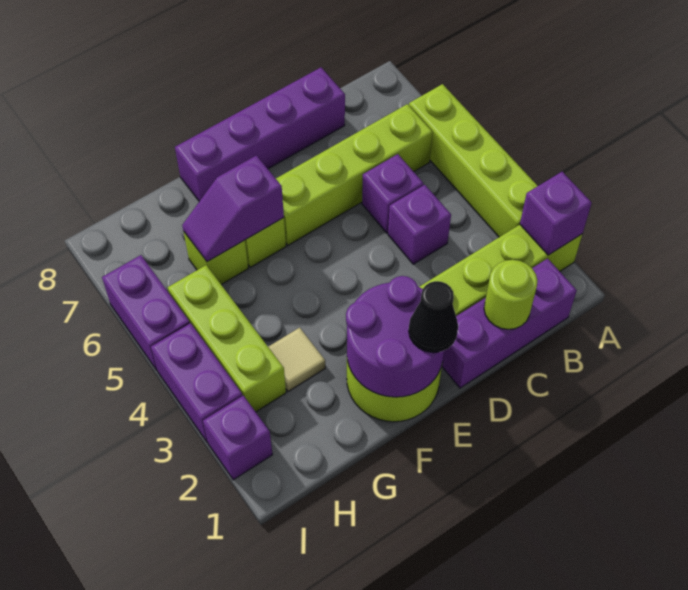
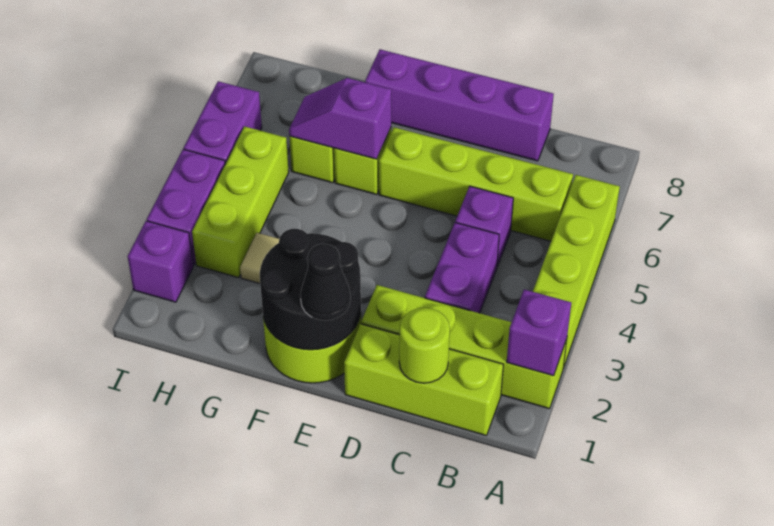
purple brick B1:D1 level 1 -> lime brick B1:D1 level 1
purple brick C4 level 1 -> purple brick C3:C4 level 1
purple round brick E1:F2 level 2 -> black round brick E1:F2 level 2

